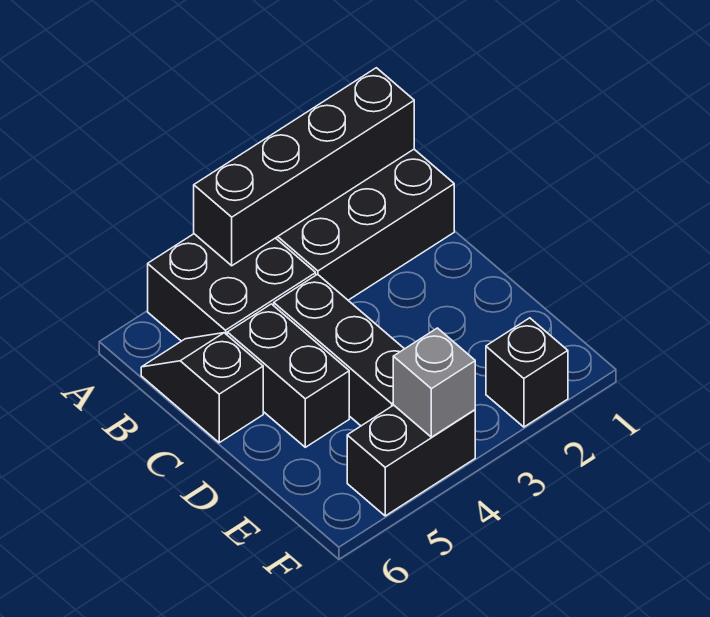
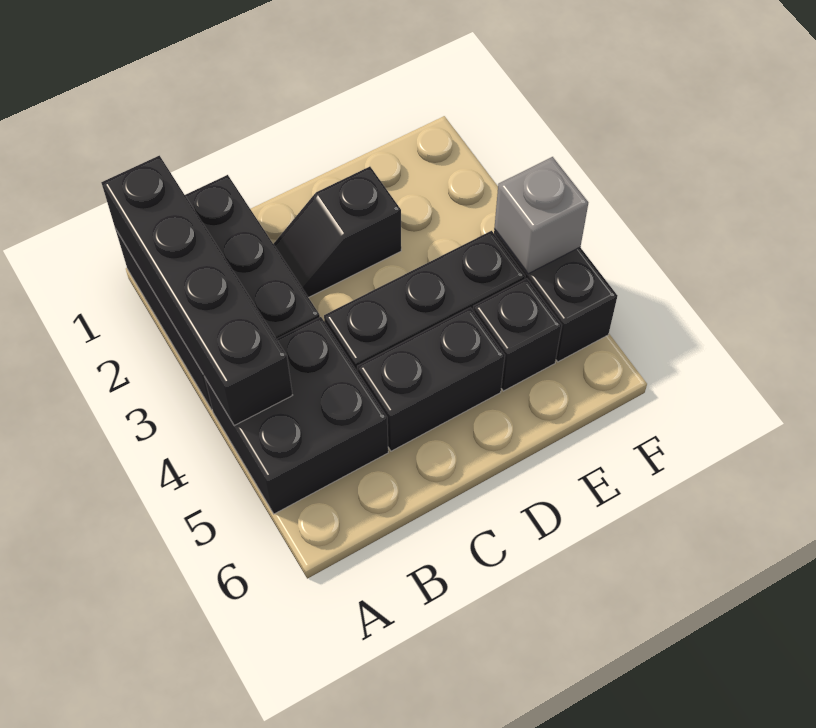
black slope B6:C6 level 1 top C -> black slope C2:D2 level 1 top D
black brick F2 level 1 -> black brick E5 level 1

